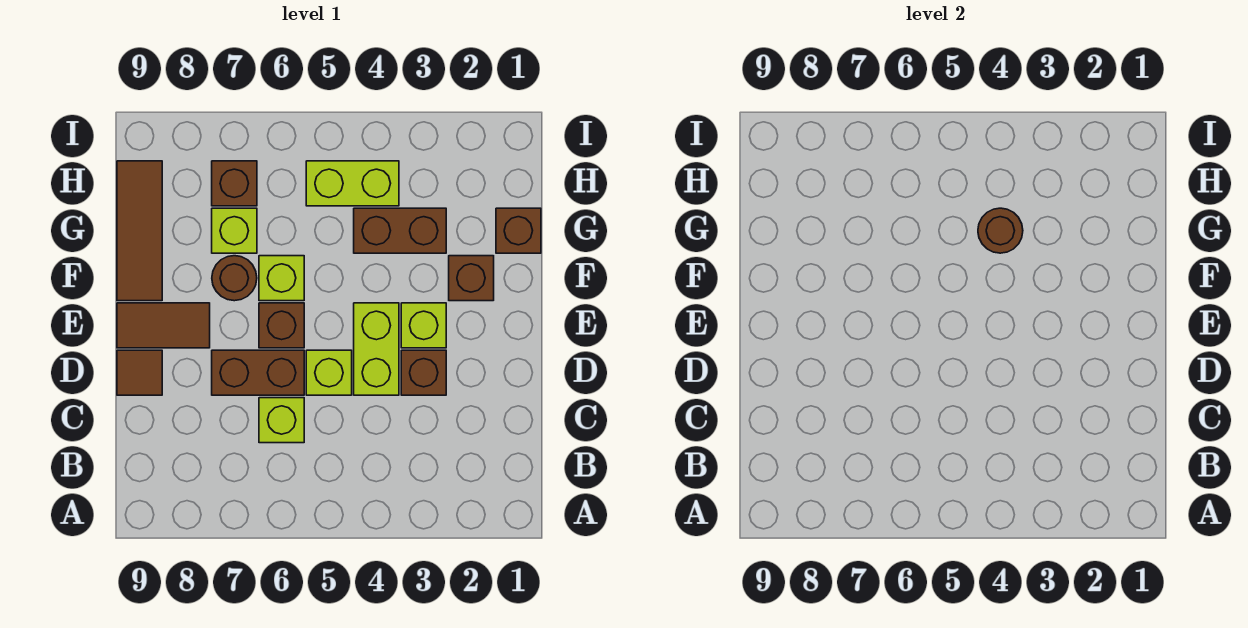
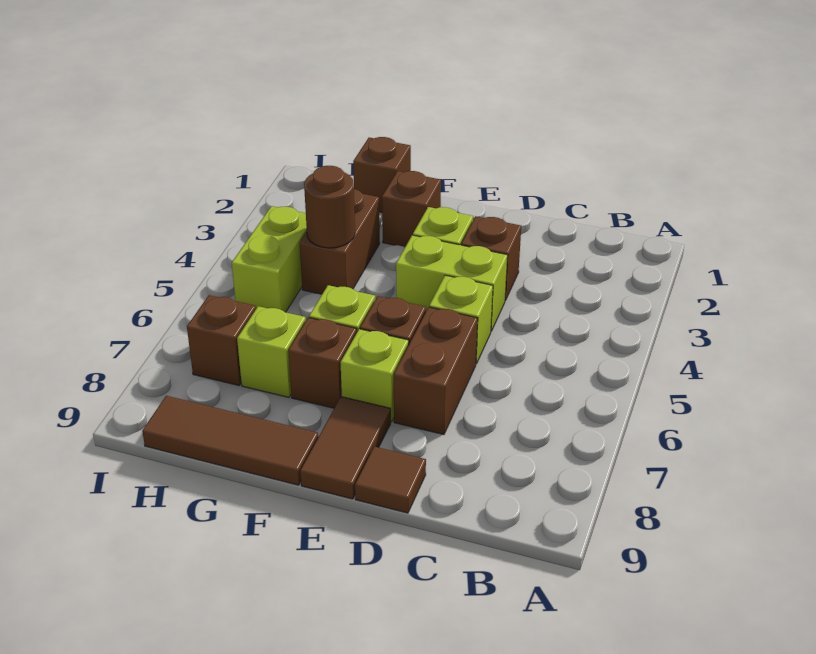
lime brick C6 level 1 -> lime brick E7 level 1
brown round brick F7 level 1 -> brown brick F7 level 1

